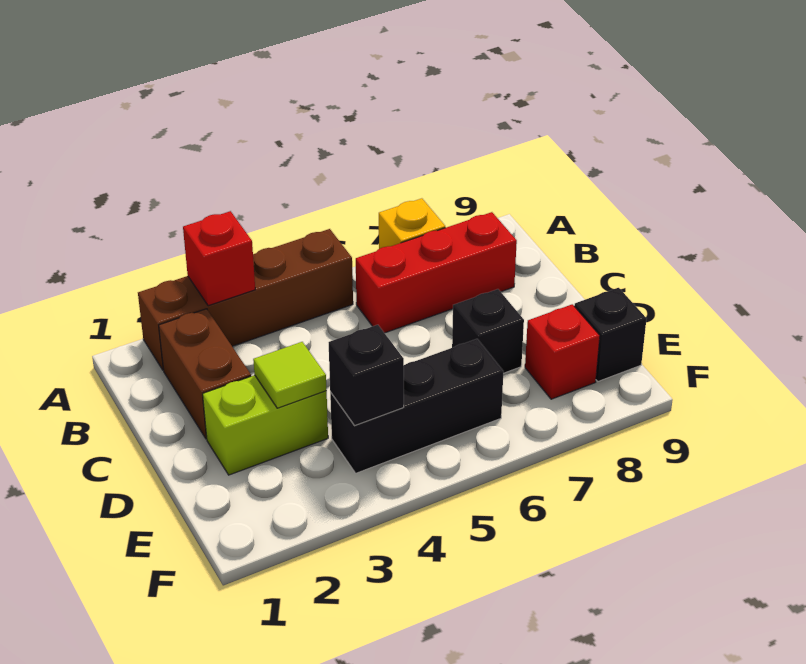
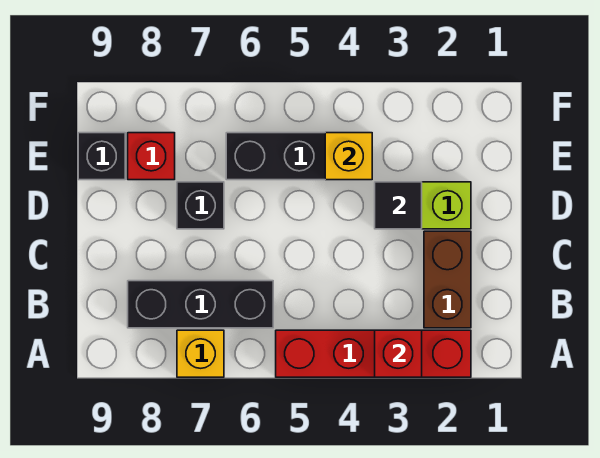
brown brick A2:A5 level 1 -> red brick A2:A5 level 1
red brick B6:B8 level 1 -> black brick B6:B8 level 1
lime tile D3 level 2 -> black tile D3 level 2
black brick E4 level 2 -> yellow brick E4 level 2

